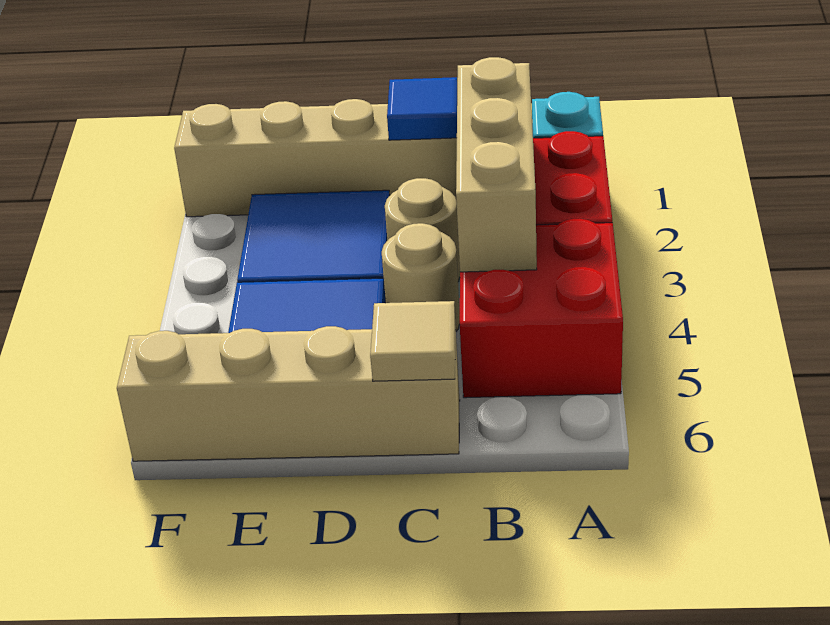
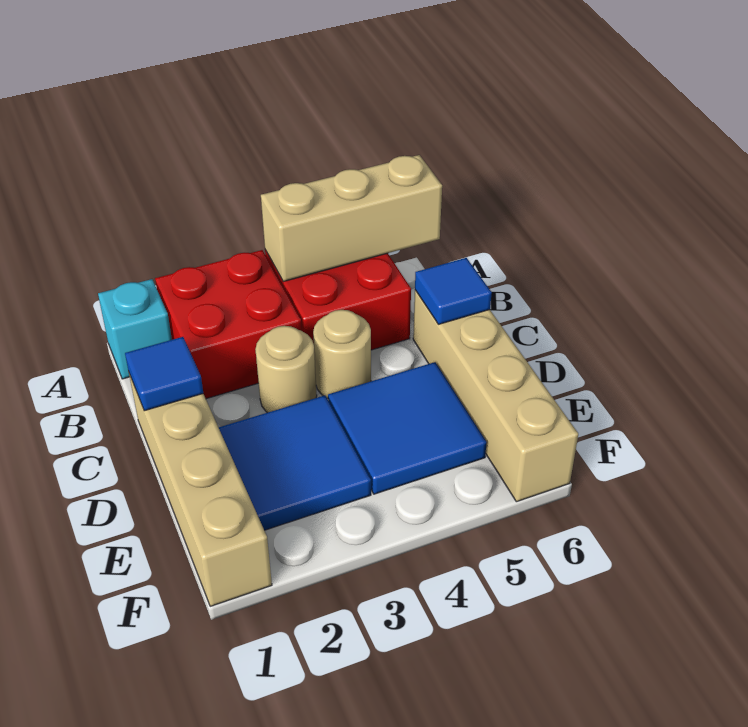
tan brick B2:B4 level 2 -> tan brick A4:A6 level 2
tan tile C6 level 2 -> blue tile C6 level 2

